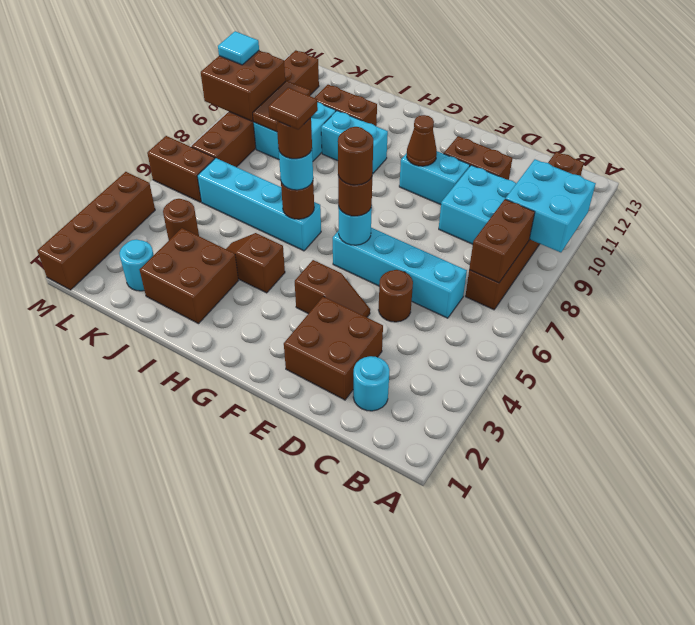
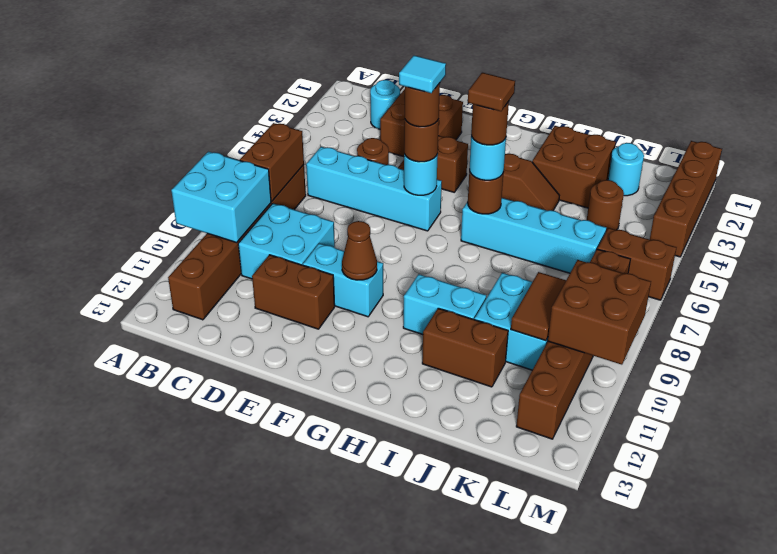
cyan tile M10 level 3 -> cyan tile F6 level 5

